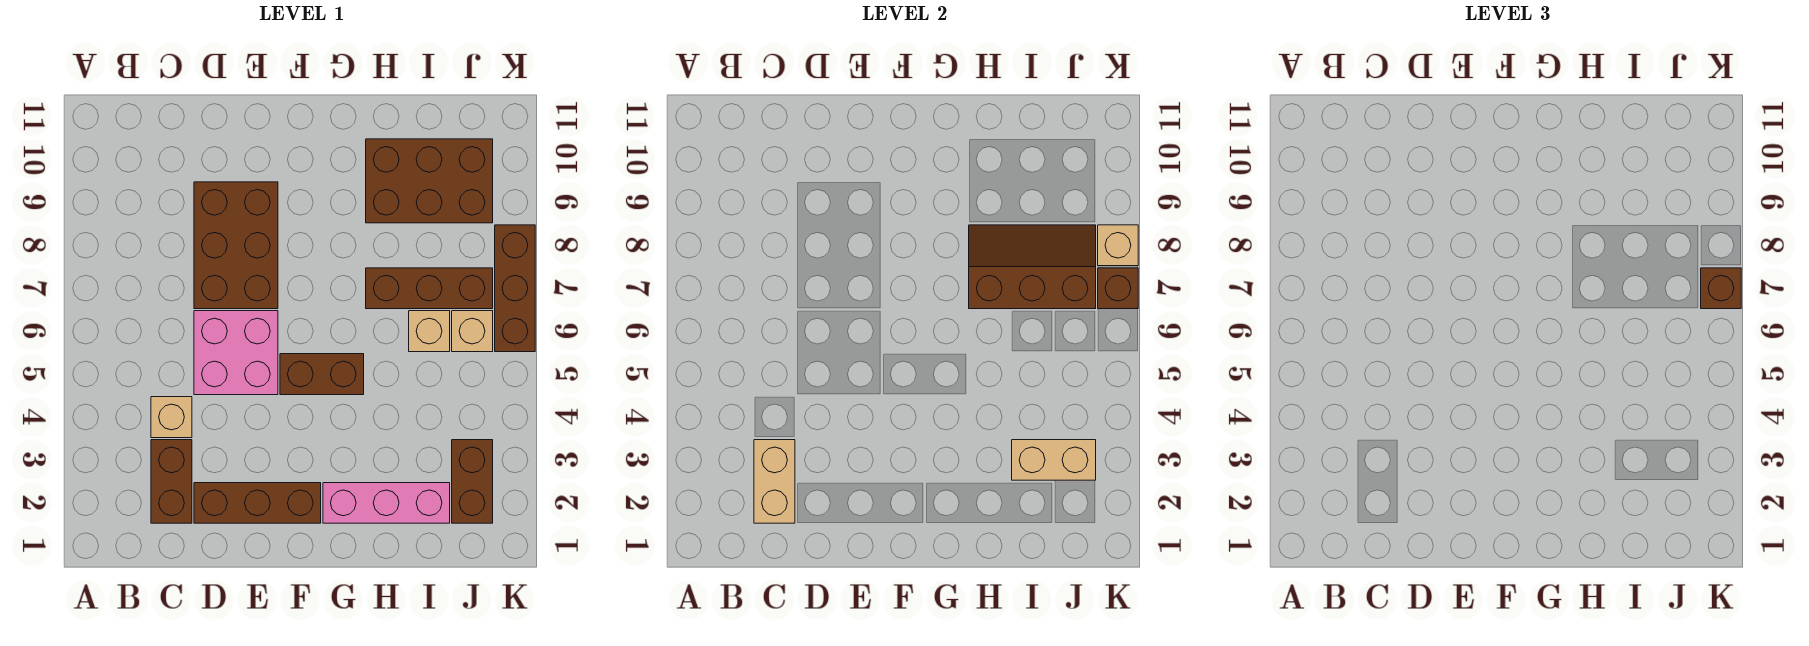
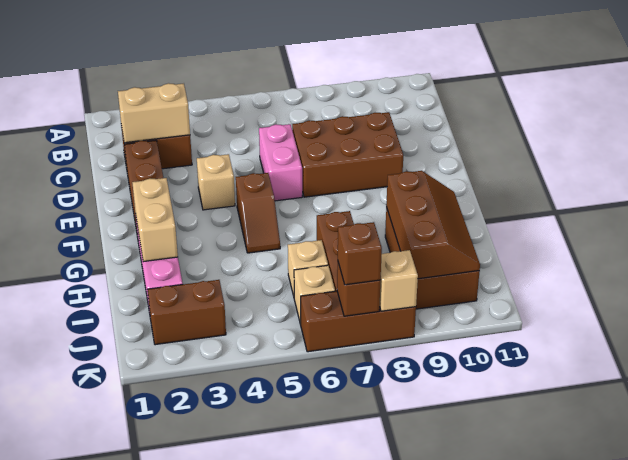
tan brick C4 level 1 -> tan brick E4 level 1
pink brick D5:E6 level 1 -> pink brick D6:E6 level 1
brown brick F5:G5 level 1 -> brown slope F5:G5 level 1 top F
brown slope H7:J8 level 2 top 7 -> brown slope H9:J10 level 2 top 9
tan brick I3:J3 level 2 -> tan brick G2:H2 level 2

